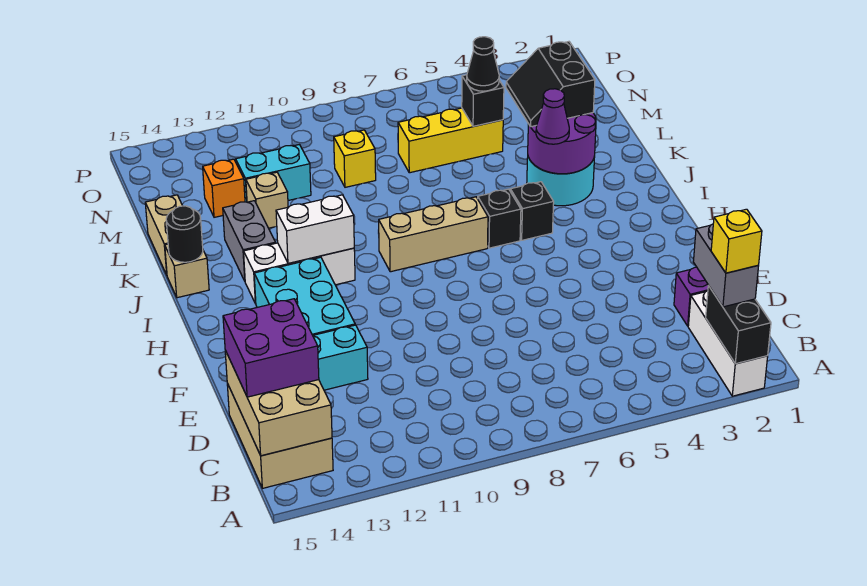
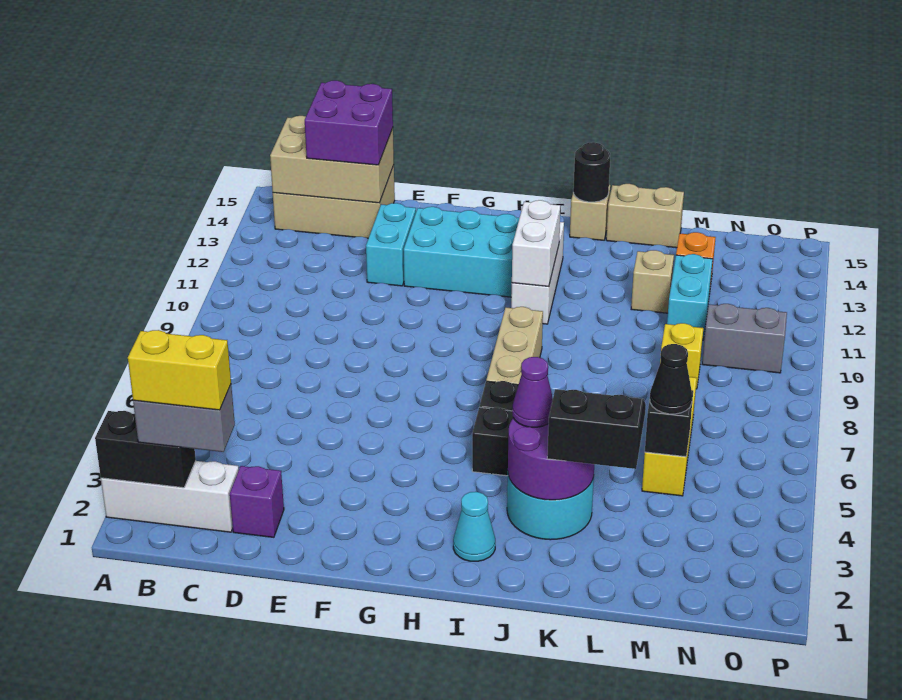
yellow brick B2 level 4 -> yellow brick B2:C2 level 4
none -> cyan cone I2 level 1
grey brick J13:K13 level 1 -> grey brick N10:O10 level 1

